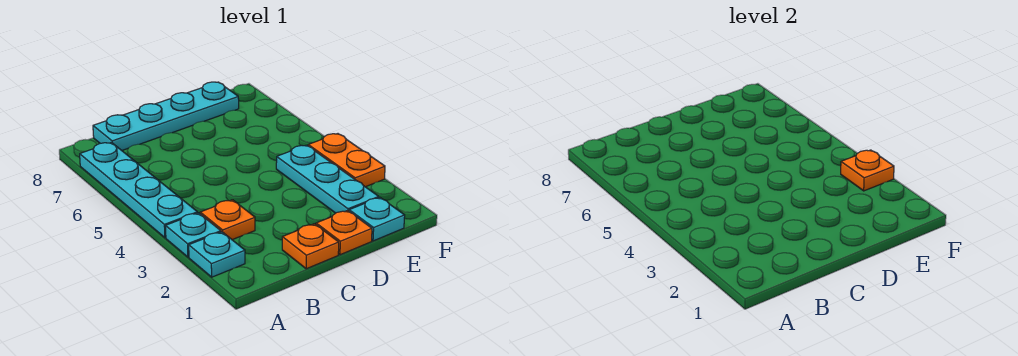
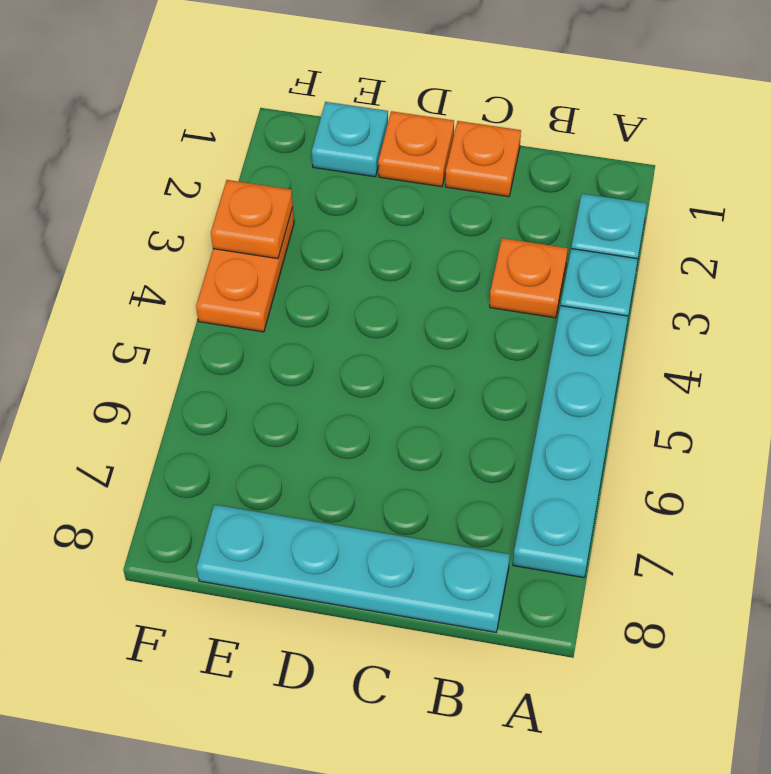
cyan plate E2:E4 level 1 -> none

